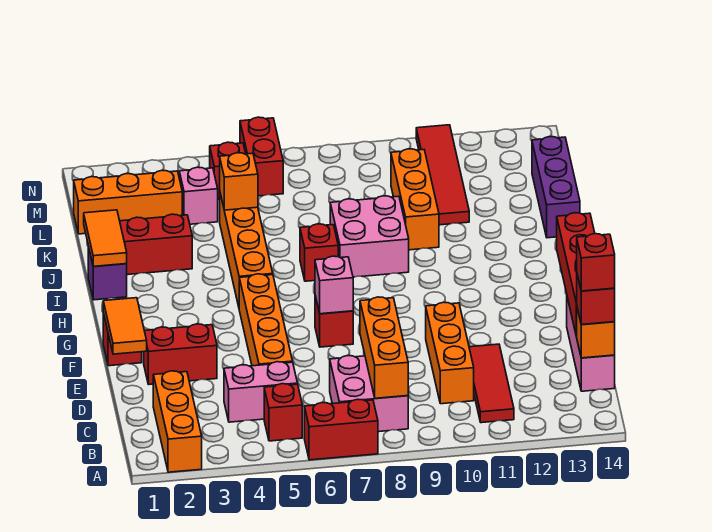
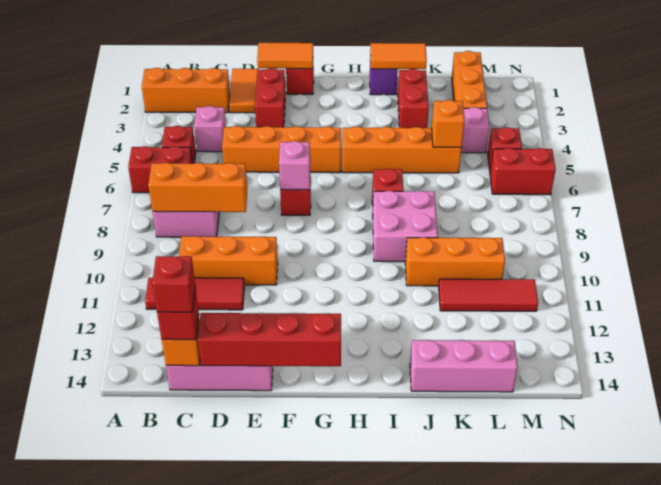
red brick A6:A7 level 1 -> red brick A6:B6 level 1
pink brick C4:C5 level 1 -> pink brick C4 level 1
none -> orange tile D1:D2 level 1
purple brick J14:L14 level 1 -> pink brick J14:L14 level 1
red tile K11:N11 level 1 -> red tile K11:M11 level 1

